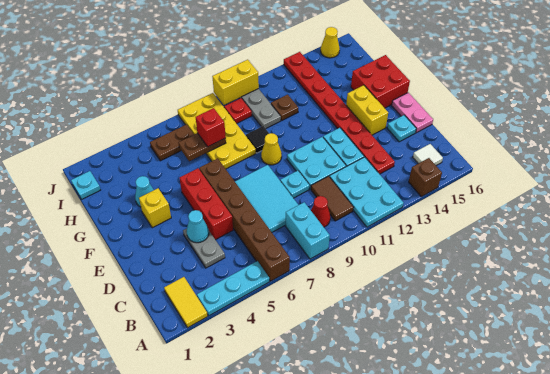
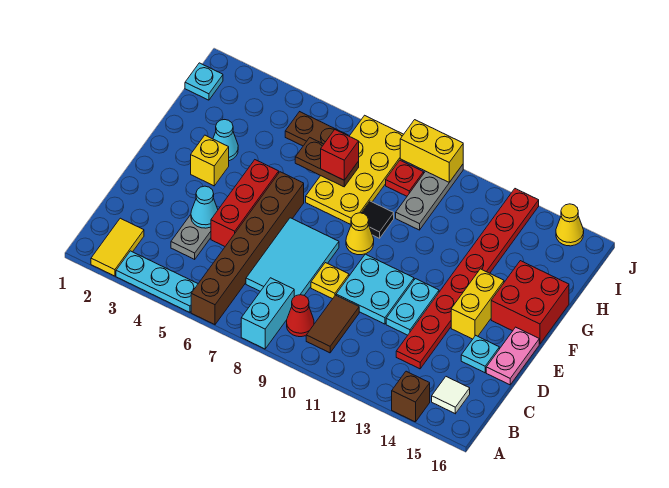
cyan plate A11:C12 level 1 -> none
cyan plate D9 level 1 -> yellow plate D9 level 1
brown plate H11 level 1 -> none

